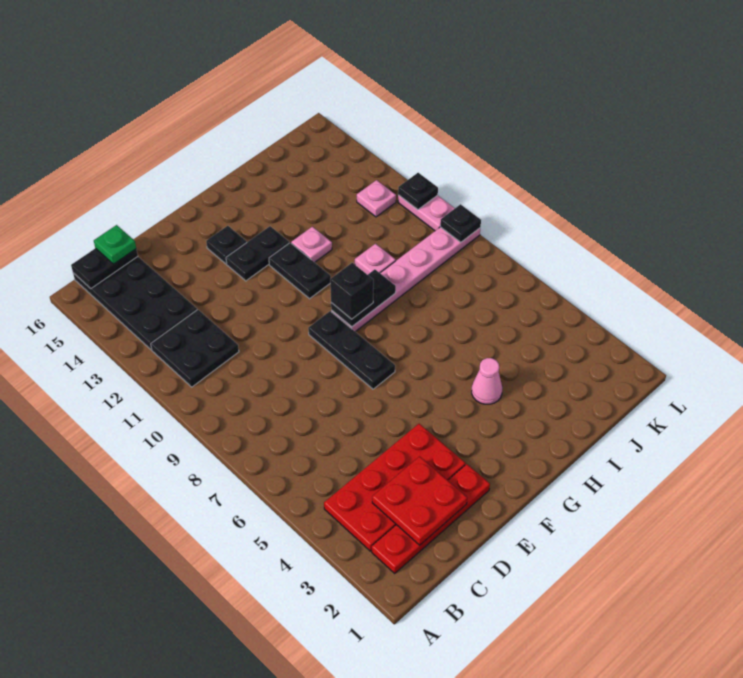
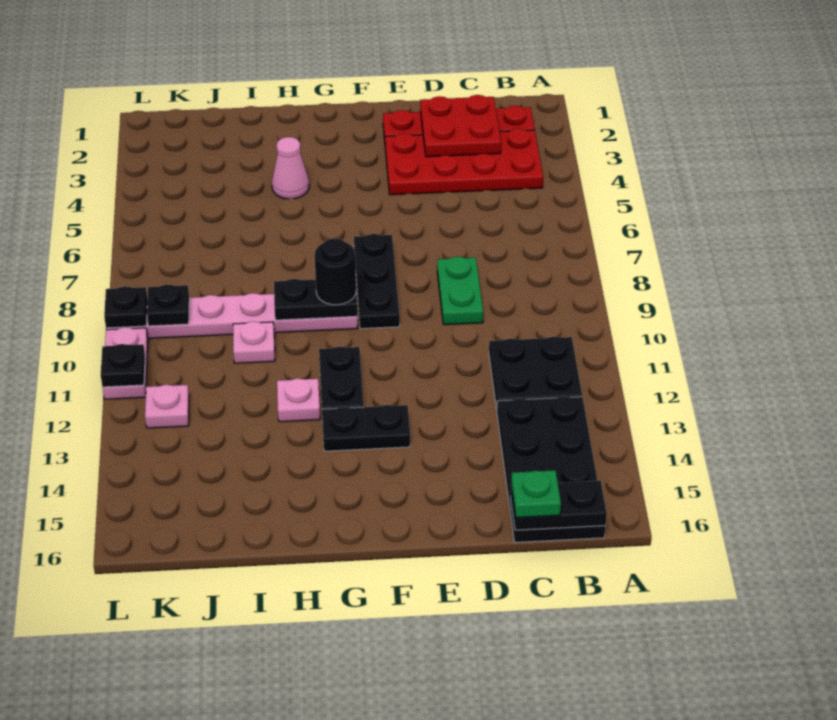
none -> green plate D8:D9 level 1
black plate F14 level 1 -> black plate K9 level 2
black brick G9 level 3 -> black round brick G9 level 3

